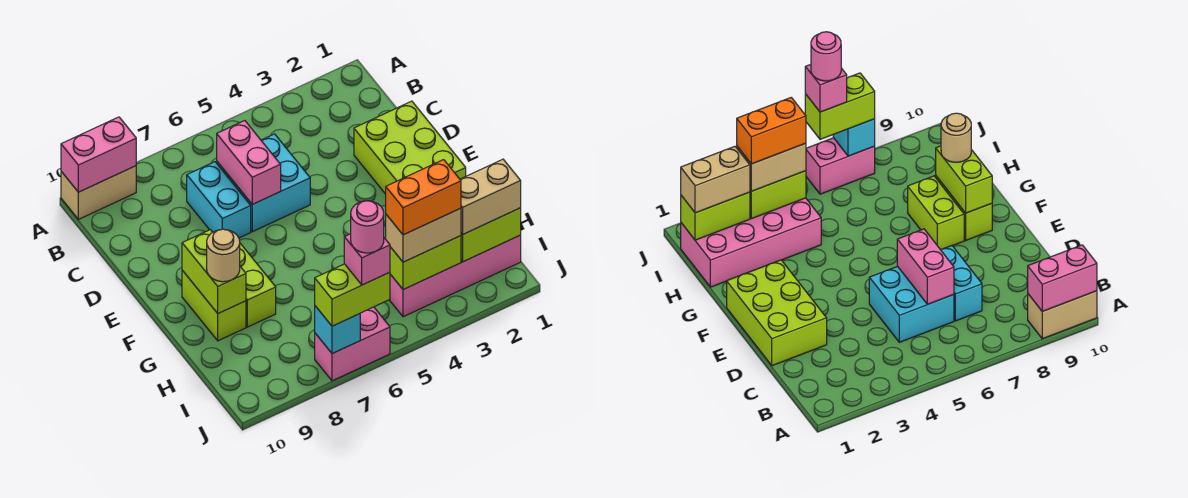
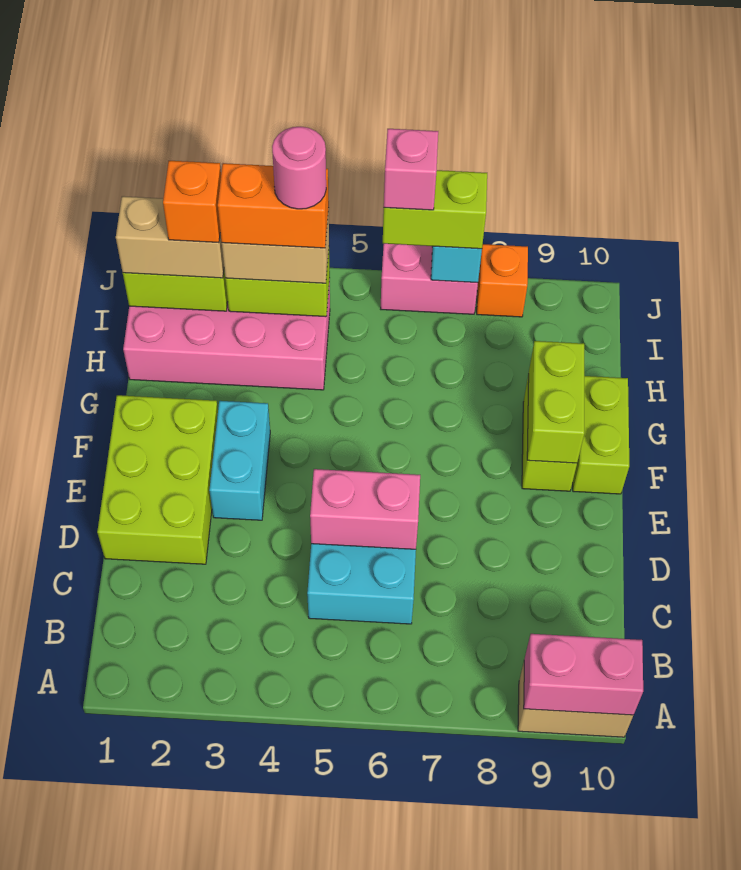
pink brick C6:D6 level 2 -> pink brick D5:D6 level 2
cyan brick C7:D7 level 1 -> cyan brick E3:F3 level 1
lime brick F8:G8 level 1 -> lime brick F10:G10 level 1
tan round brick G9 level 3 -> none
none -> orange brick I2 level 4
pink round brick J6 level 5 -> pink round brick I4 level 5
none -> orange brick J8 level 1

